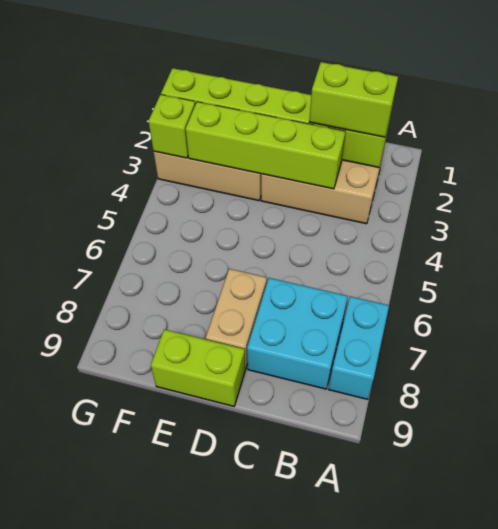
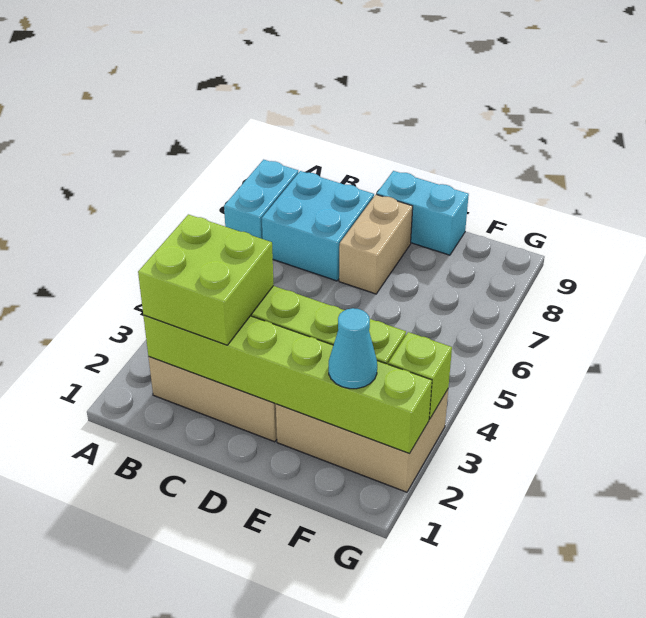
lime brick B2:C2 level 3 -> lime brick B2:C3 level 3
lime brick D9:E9 level 1 -> cyan brick D9:E9 level 1
none -> cyan cone F2 level 3

